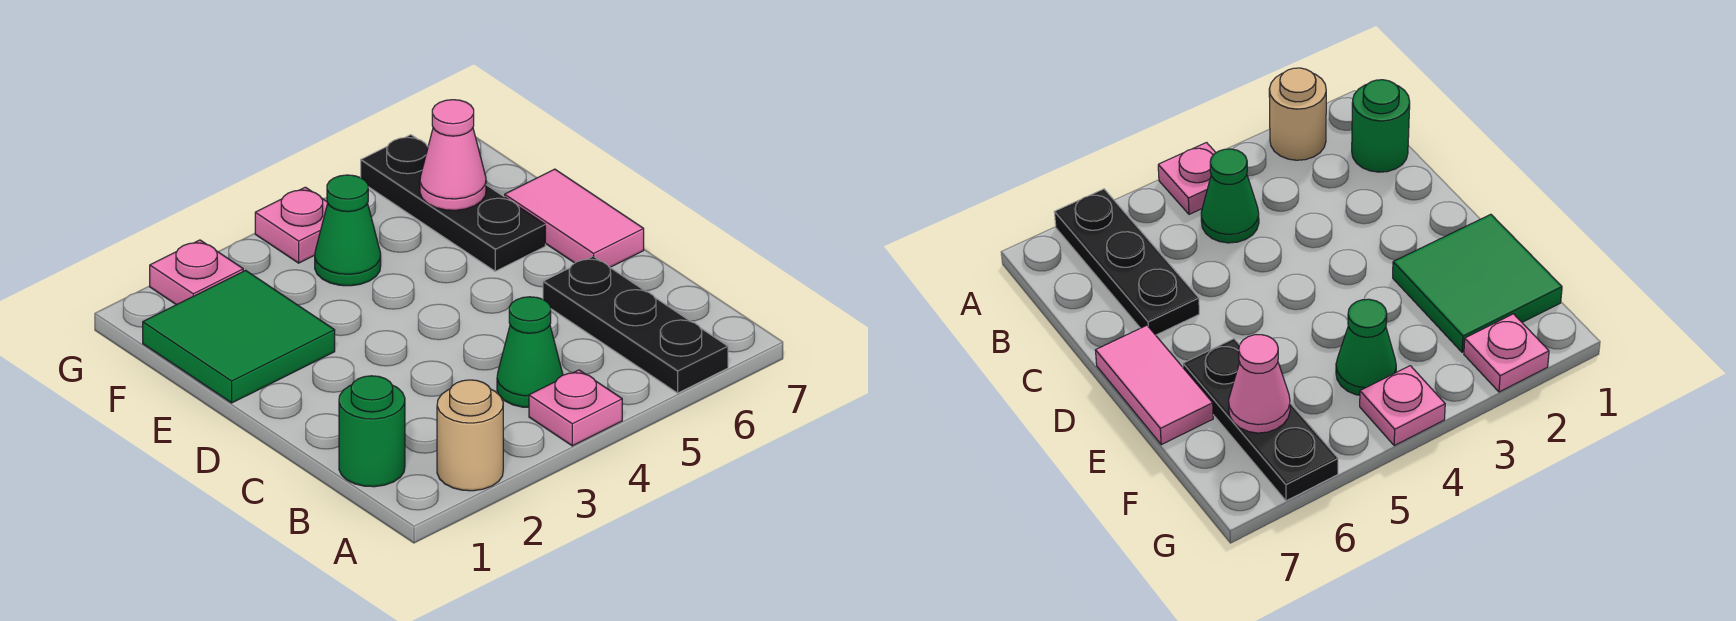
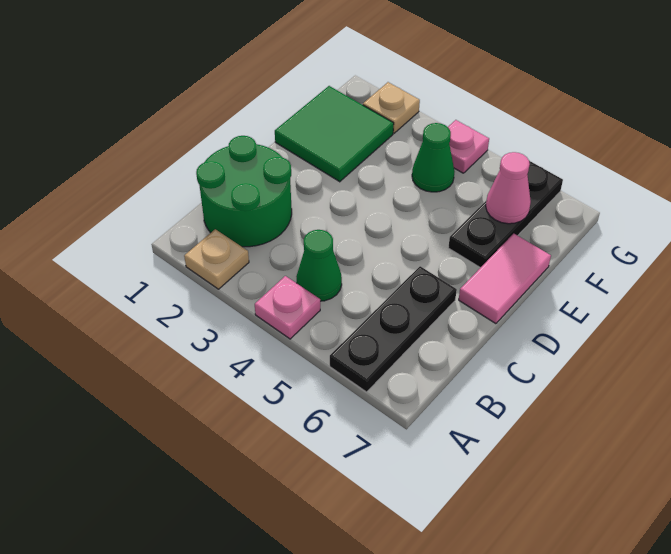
tan round brick A2 level 1 -> tan plate A2 level 1
green round brick B1 level 1 -> green round brick B1:C2 level 1
pink plate G2 level 1 -> tan plate G2 level 1

